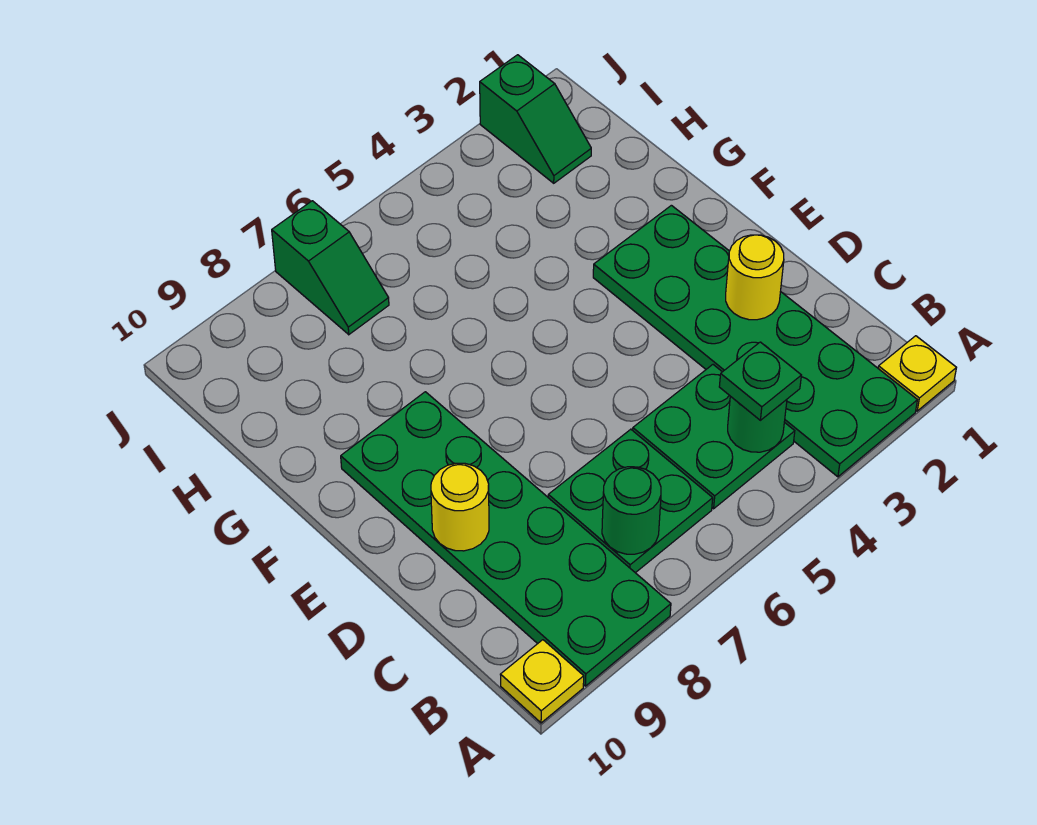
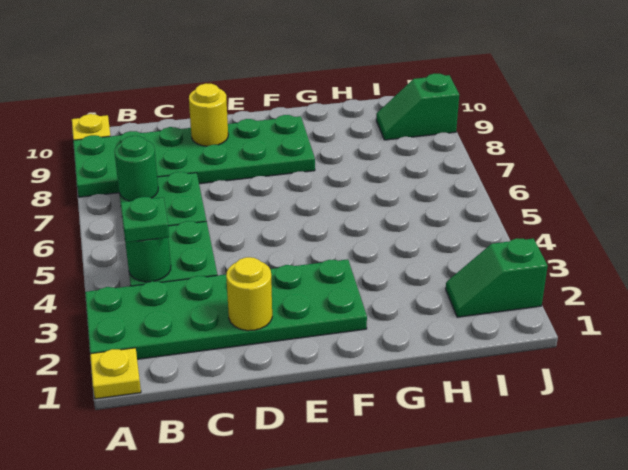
green slope I7:J7 level 1 top J -> green slope I9:J9 level 1 top J

